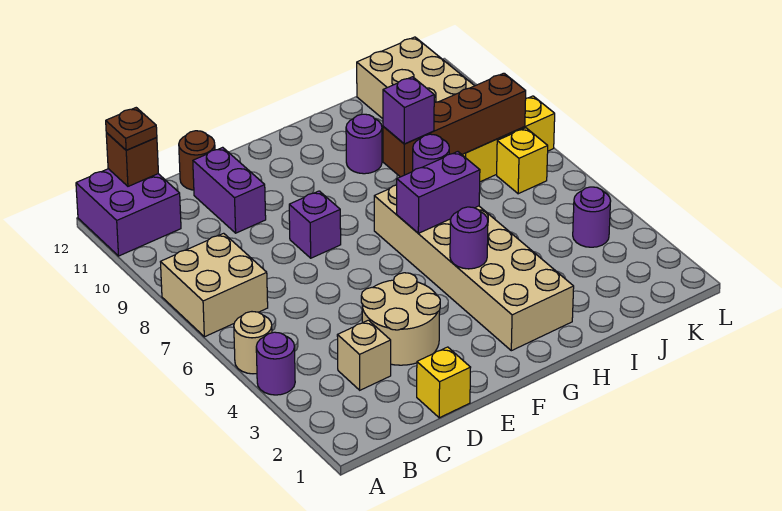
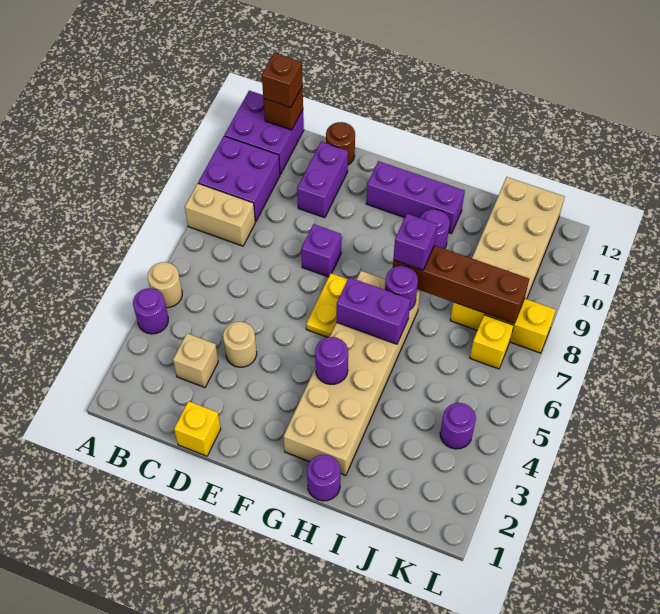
tan brick A7:B8 level 1 -> tan brick A8:B8 level 1
none -> purple brick A9:B10 level 1
brown plate B12 level 3 -> brown brick B12 level 3
tan round brick D3:E4 level 1 -> tan round brick D4 level 1
none -> yellow plate F6:F7 level 1
none -> purple brick F11:H11 level 1
none -> purple round brick H1 level 1

